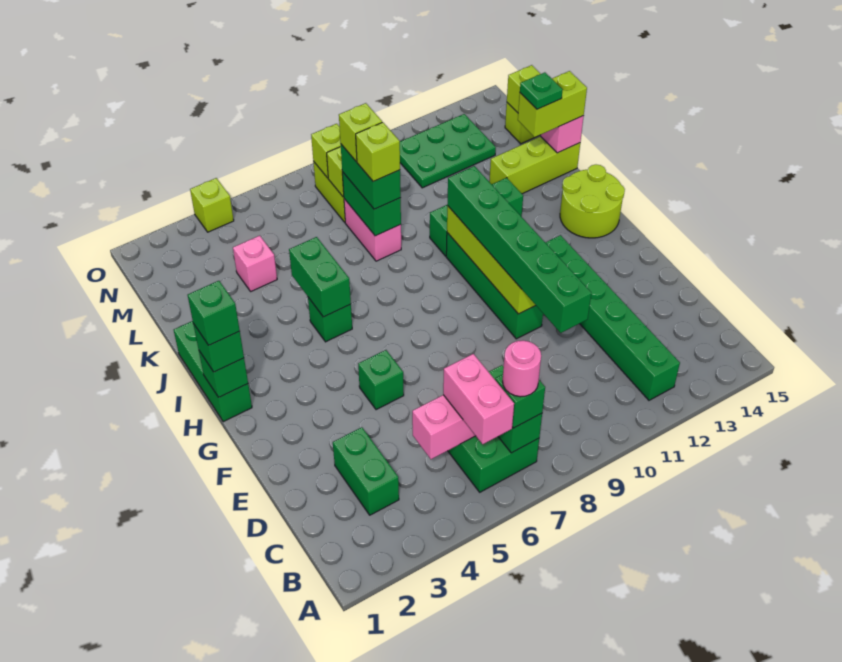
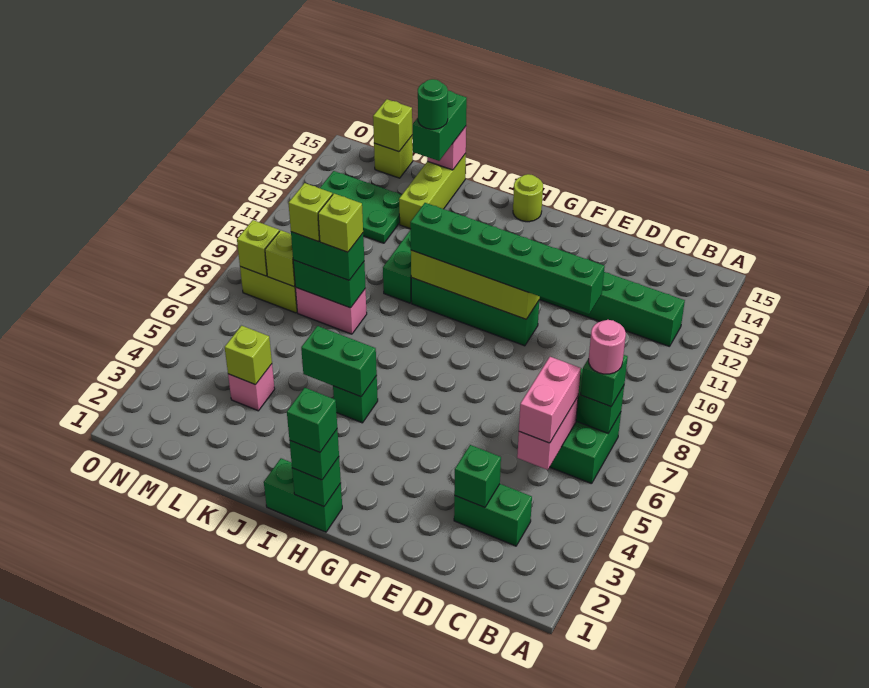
pink brick B6:C6 level 3 -> pink brick C5:C6 level 3
green brick F5 level 1 -> green brick D3 level 2
green brick H1:J1 level 1 -> green brick H1:I1 level 1
lime round brick H14:I15 level 1 -> lime round brick H15 level 1
lime brick K14:K15 level 3 -> green brick K14:K15 level 3
green plate K14 level 4 -> green round brick K14 level 4
green plate M11:N13 level 1 -> green plate L12:N13 level 1
lime brick O4 level 1 -> lime brick L4 level 2

